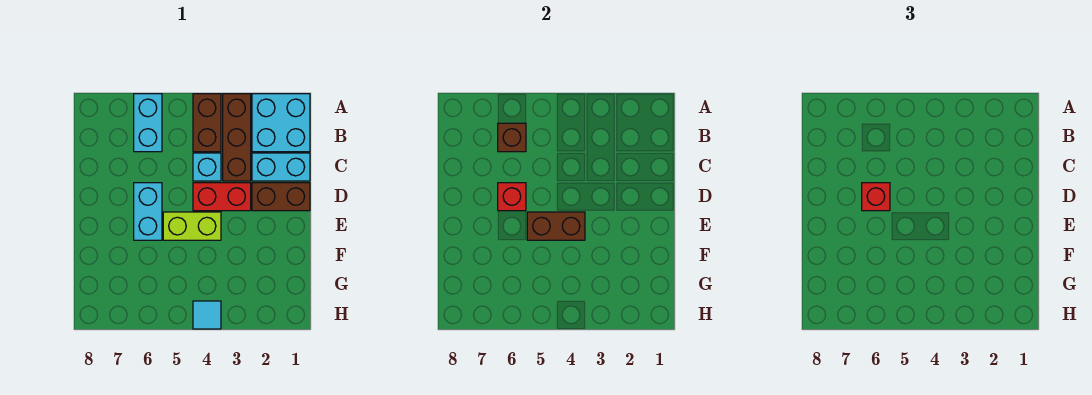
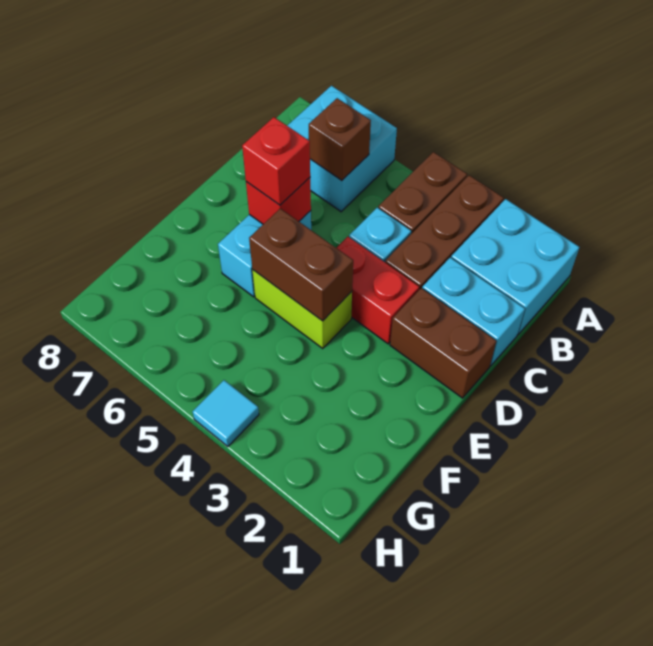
cyan brick A6:B6 level 1 -> cyan brick A6:B7 level 1

